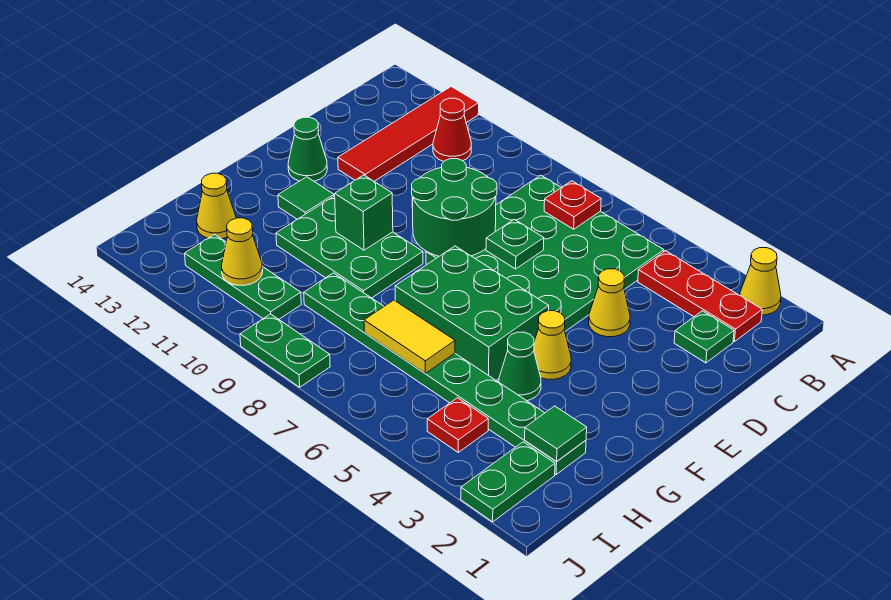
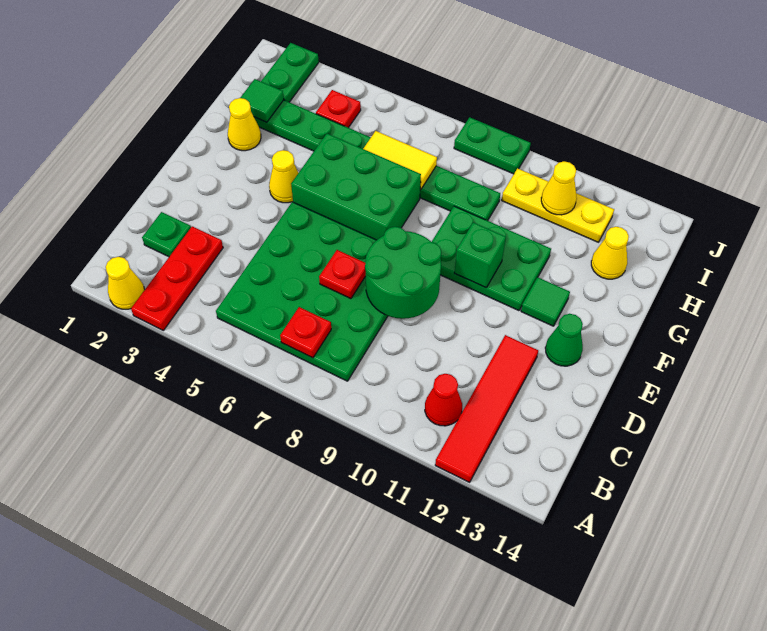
red plate B2:B4 level 1 -> red plate A3:C3 level 1
yellow cone D4 level 1 -> yellow cone G2 level 1
green plate D7 level 2 -> red plate D7 level 2
green cone G4 level 1 -> none
green plate I10:I12 level 1 -> yellow plate I10:I12 level 1

